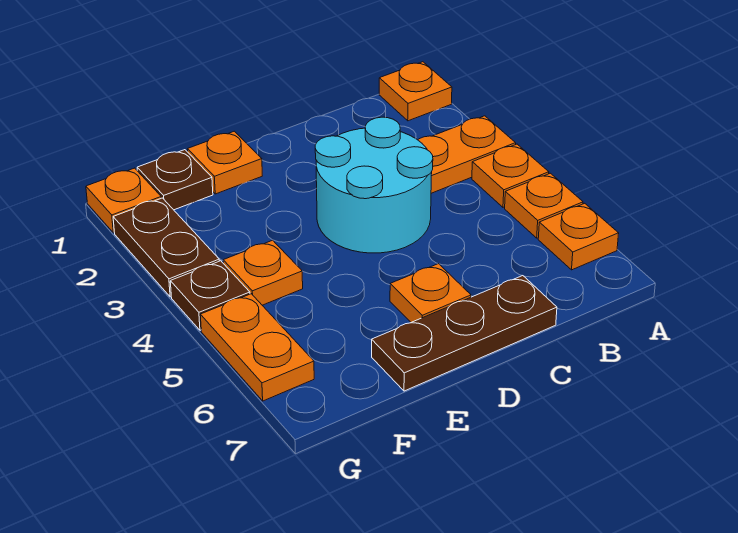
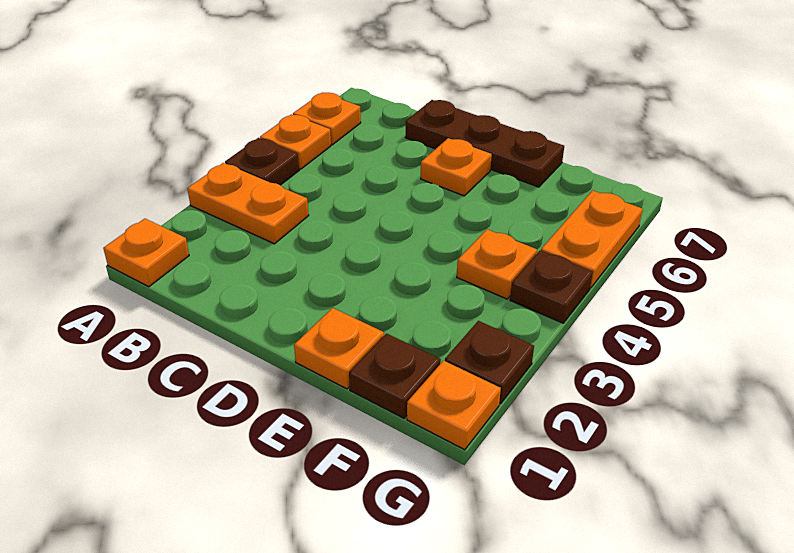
orange plate A4 level 1 -> brown plate A4 level 1
cyan round brick C3:D4 level 1 -> none
brown plate G2:G3 level 1 -> brown plate G2 level 1

